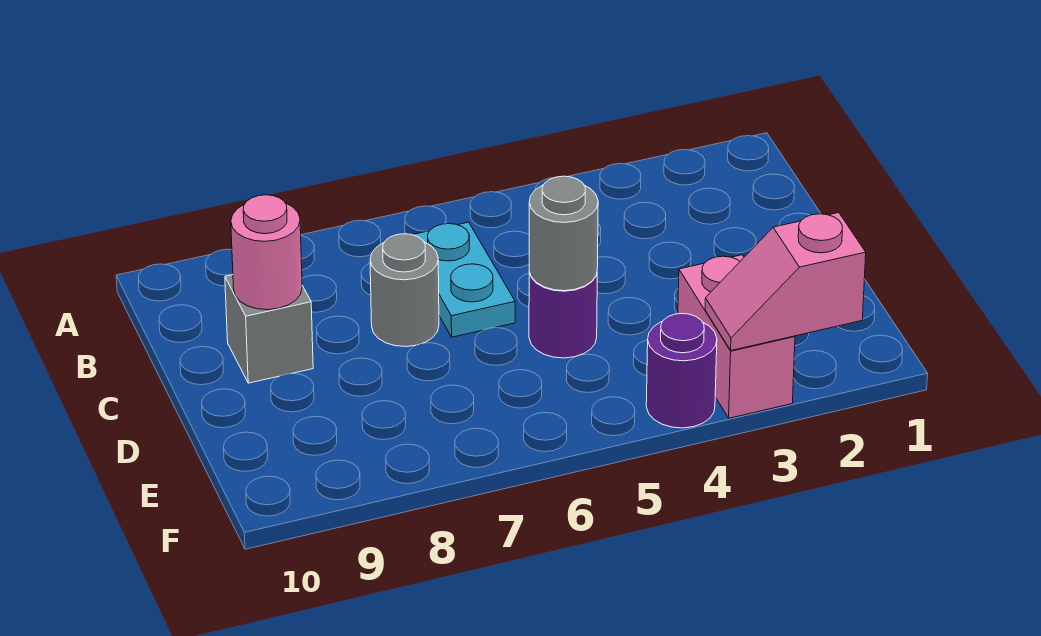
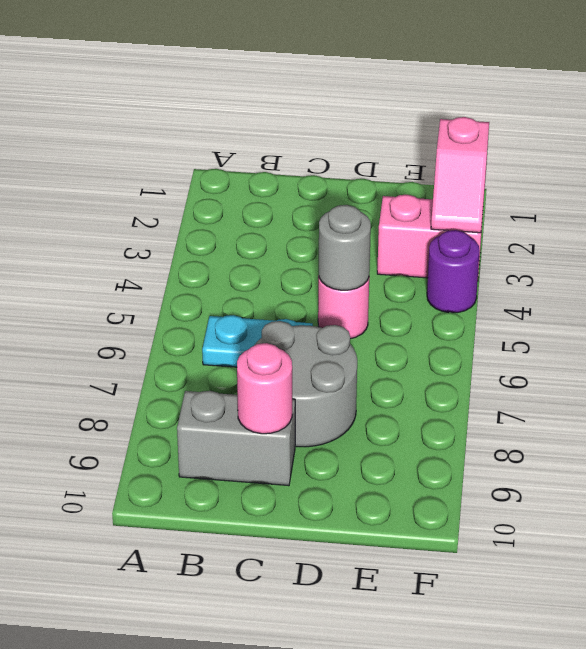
grey round brick C7 level 1 -> grey round brick C7:D8 level 1
grey brick C9 level 1 -> grey brick B9:C9 level 1
purple round brick D5 level 1 -> pink round brick D5 level 1

